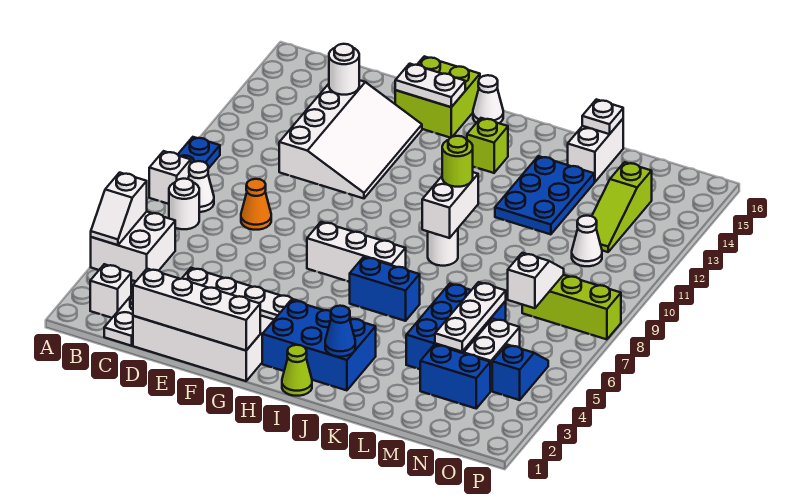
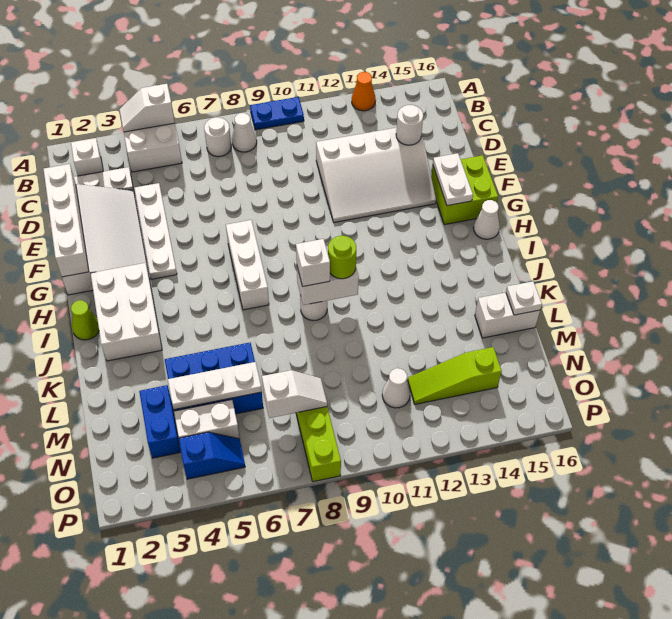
white brick A8 level 1 -> white brick J9 level 3
orange cone D8 level 1 -> orange cone A13 level 1
blue brick H2:J3 level 1 -> white brick H2:J3 level 1
blue brick I6:J6 level 1 -> none
lime brick I14 level 1 -> none
blue cone J2 level 2 -> none
blue plate K12:L14 level 1 -> none

